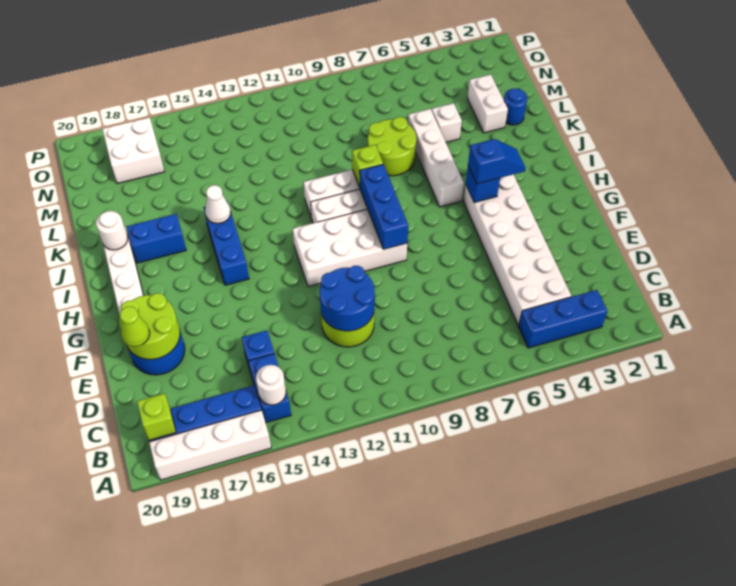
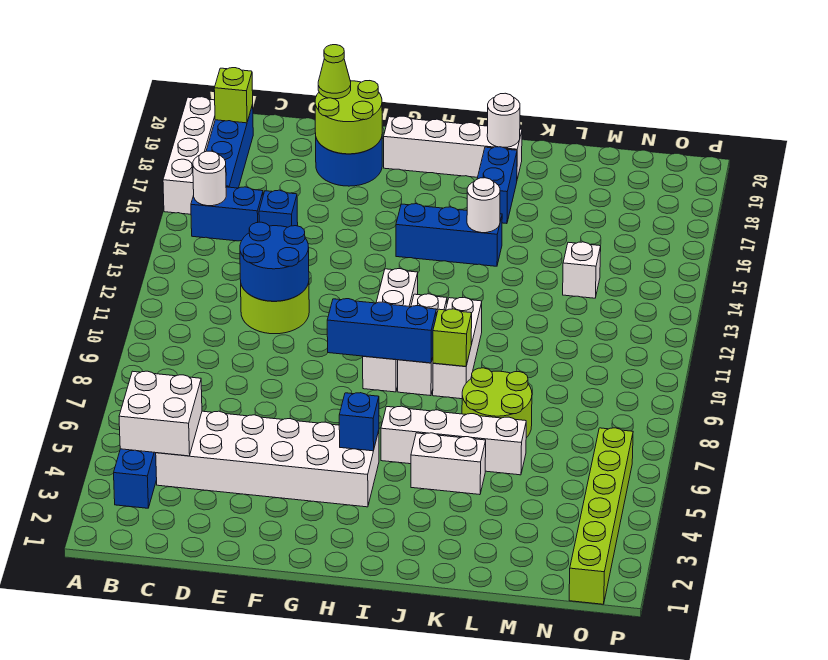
white brick G9:H12 level 1 -> white brick H9:H12 level 1
blue slope H4:H5 level 3 top 5 -> none
white cone J15 level 2 -> white round brick J15 level 2
blue round brick L2 level 1 -> none
white brick L3:M3 level 1 -> white brick J5:K5 level 1
white brick L5 level 1 -> white brick M14 level 1
white brick N17:O18 level 1 -> white brick B4:C5 level 2
none -> lime brick O1:O6 level 1

